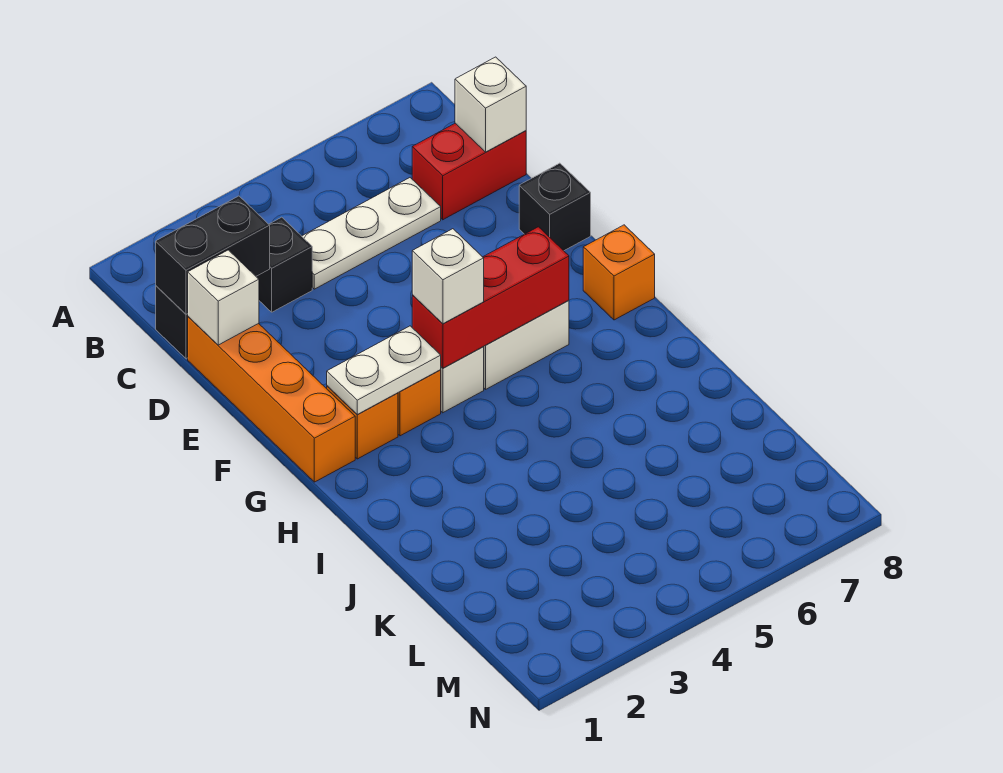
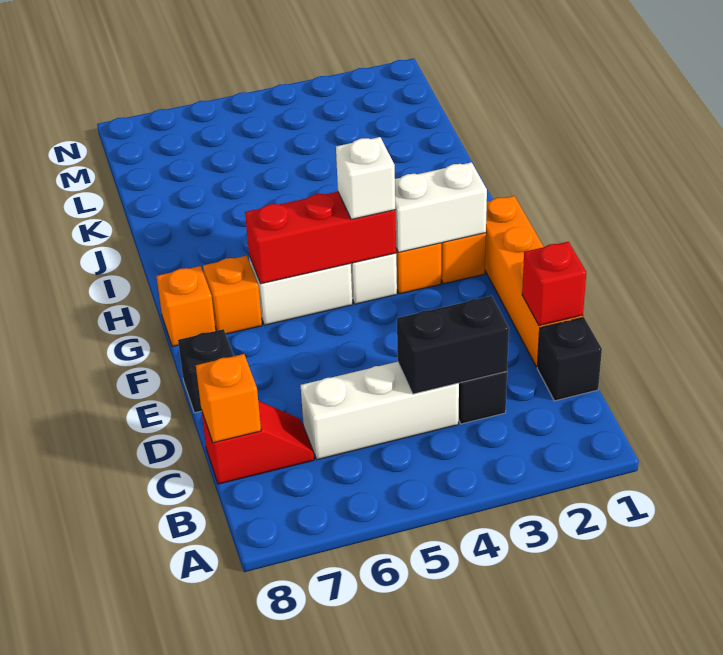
black brick C1:C2 level 2 -> black brick C3:C4 level 2
white plate C4:C6 level 1 -> white brick C4:C6 level 1
red brick C7:C8 level 1 -> red slope C7:C8 level 1 top 8
white brick C8 level 2 -> orange brick C8 level 2
white brick D1 level 2 -> red brick D1 level 2
white plate G2:G3 level 2 -> white brick G2:G3 level 2
none -> orange brick G7 level 1

